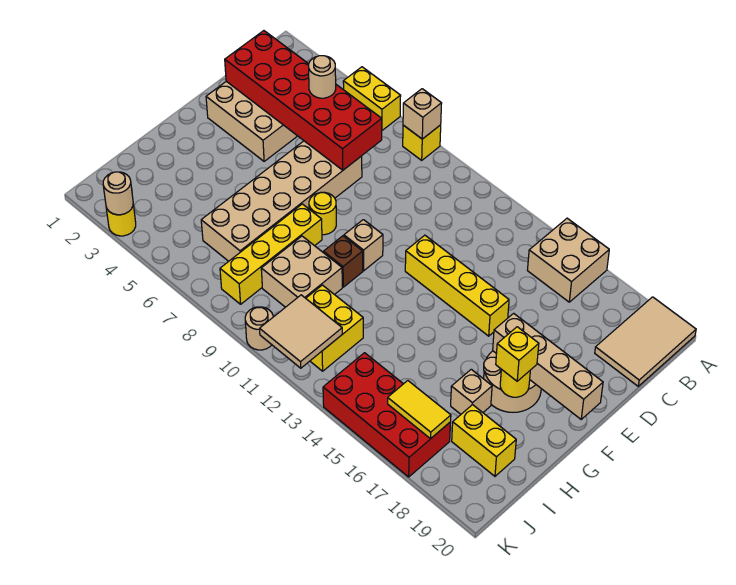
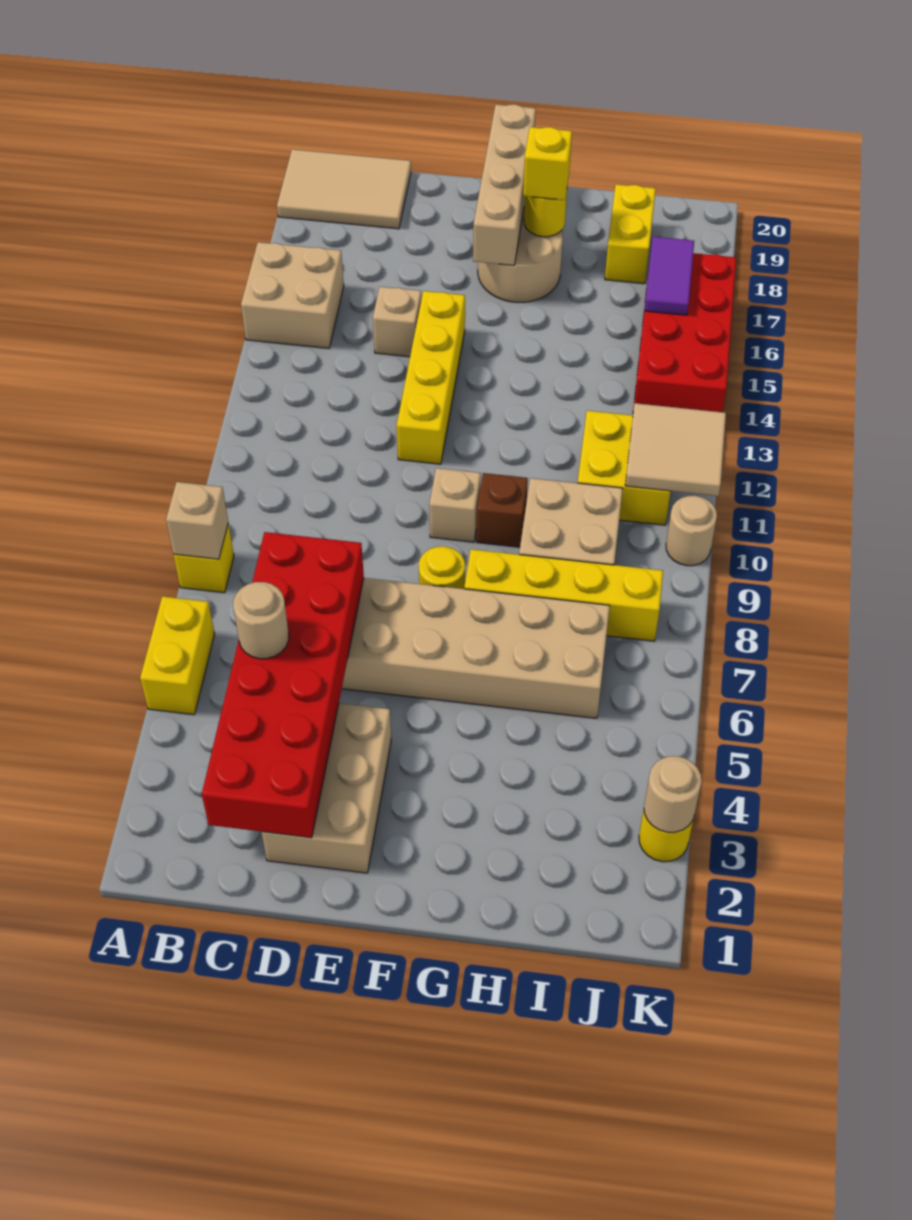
tan brick H17 level 1 -> tan brick D15 level 1
yellow tile J16:J17 level 2 -> purple tile J16:J17 level 2

